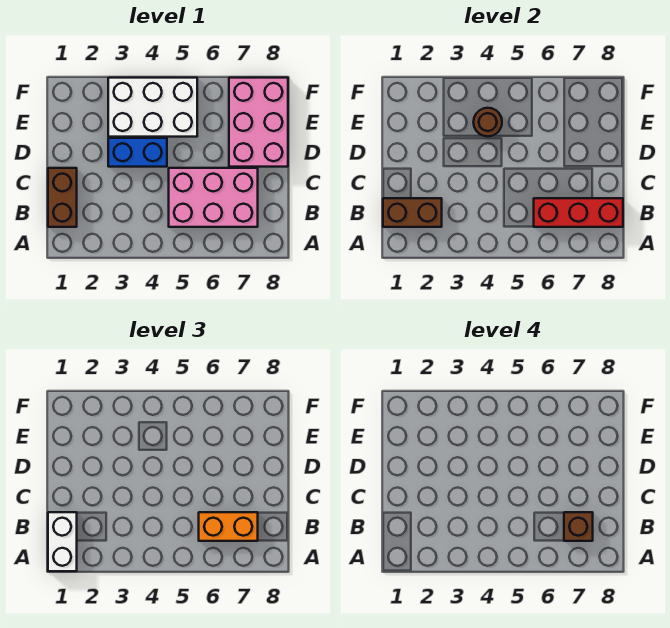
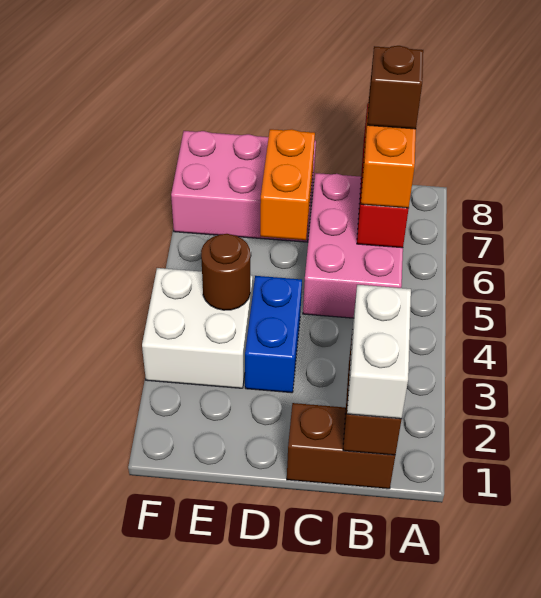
white brick A1:B1 level 3 -> white brick B1:B2 level 3
none -> orange brick D6:D7 level 2
white brick E3:F5 level 1 -> white brick E3:F4 level 1

